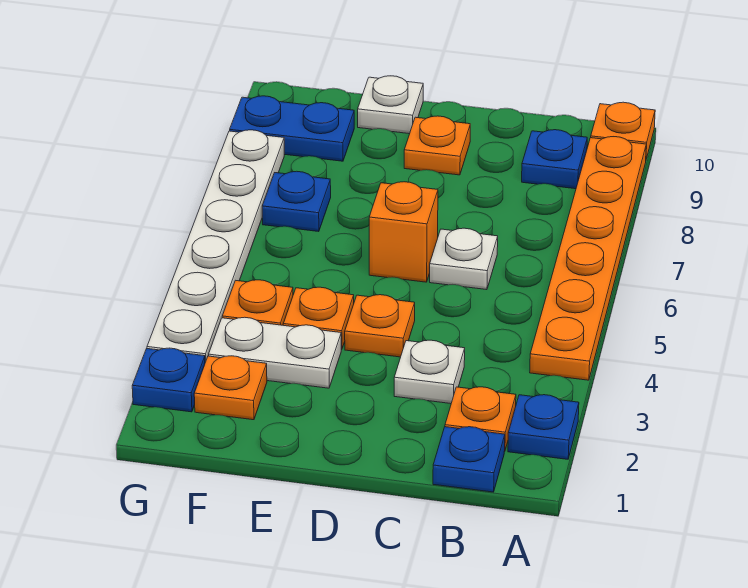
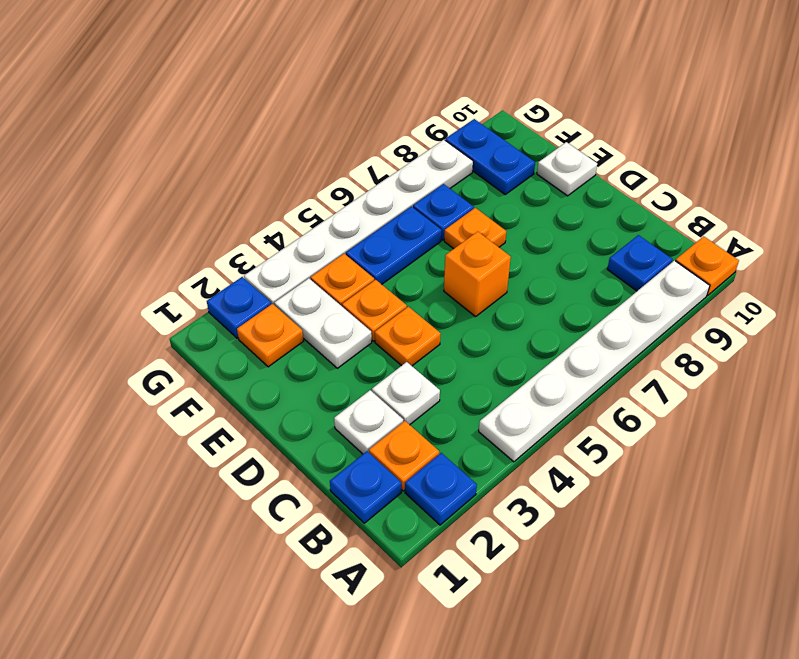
orange plate A4:A9 level 1 -> white plate A4:A9 level 1
white plate C6 level 1 -> white plate C2 level 1
orange plate D9 level 1 -> orange plate E7 level 1
none -> blue plate F5:F6 level 1

